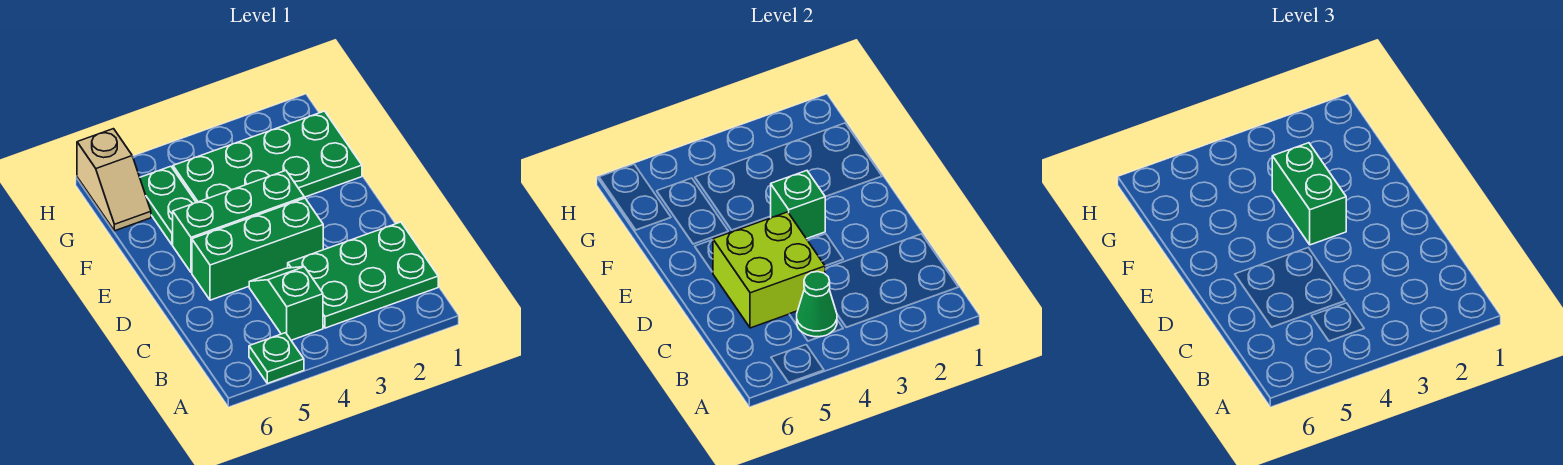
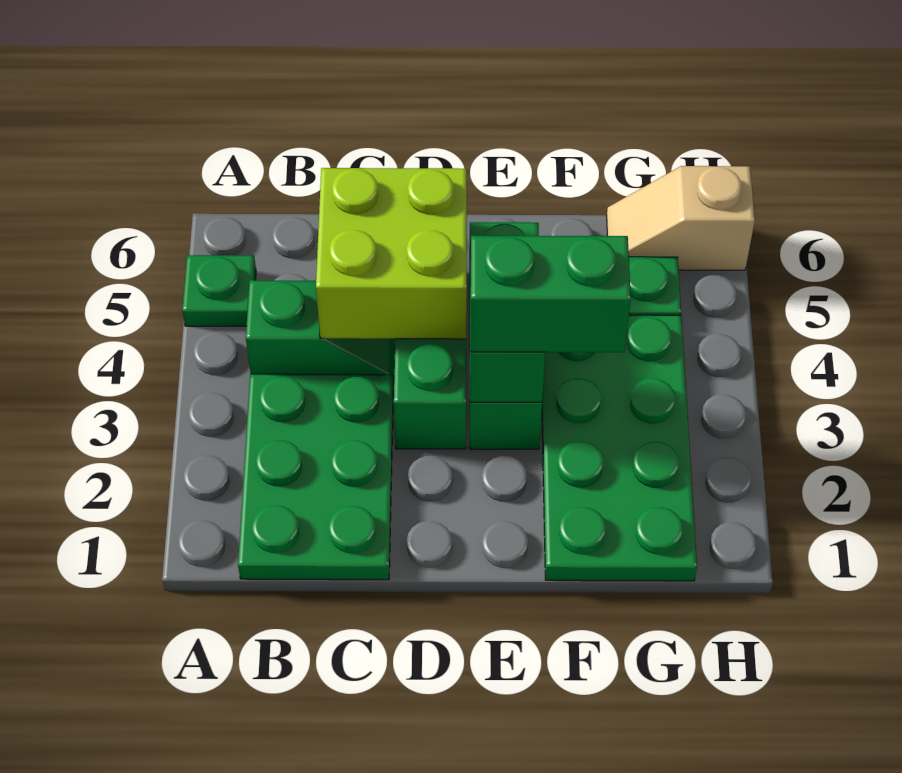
green cone B4 level 2 -> none

